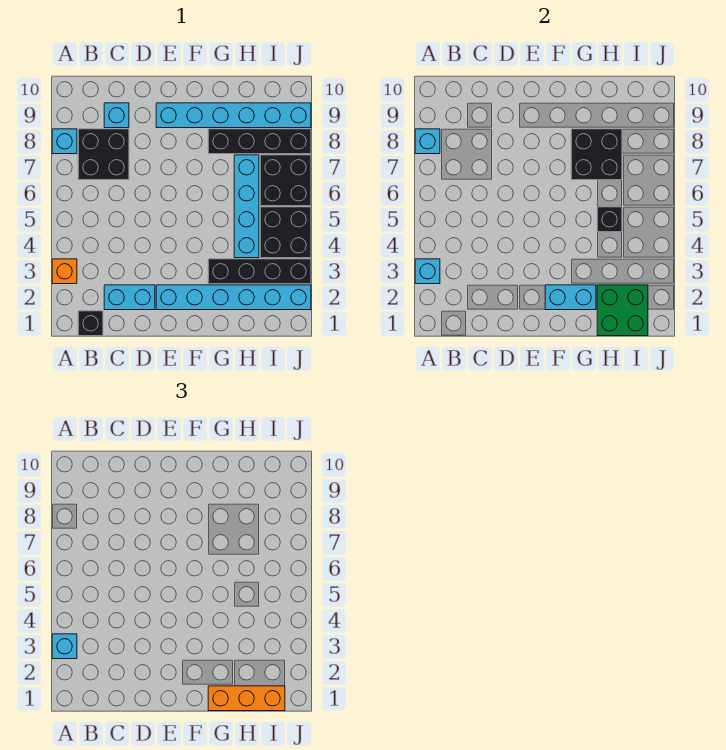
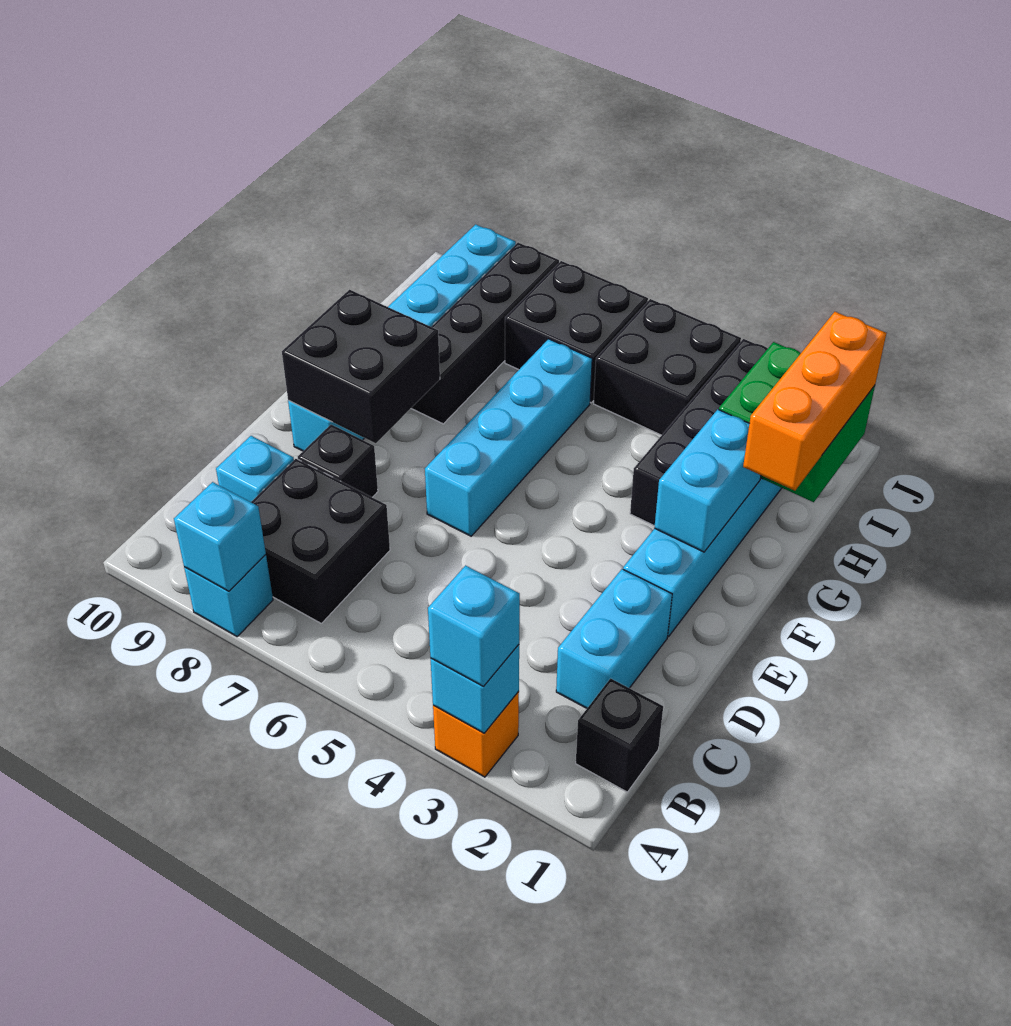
black brick G7:H8 level 2 -> black brick E8:F9 level 2
cyan brick H4:H7 level 1 -> cyan brick E6:H6 level 1
black brick H5 level 2 -> black brick D8 level 1

